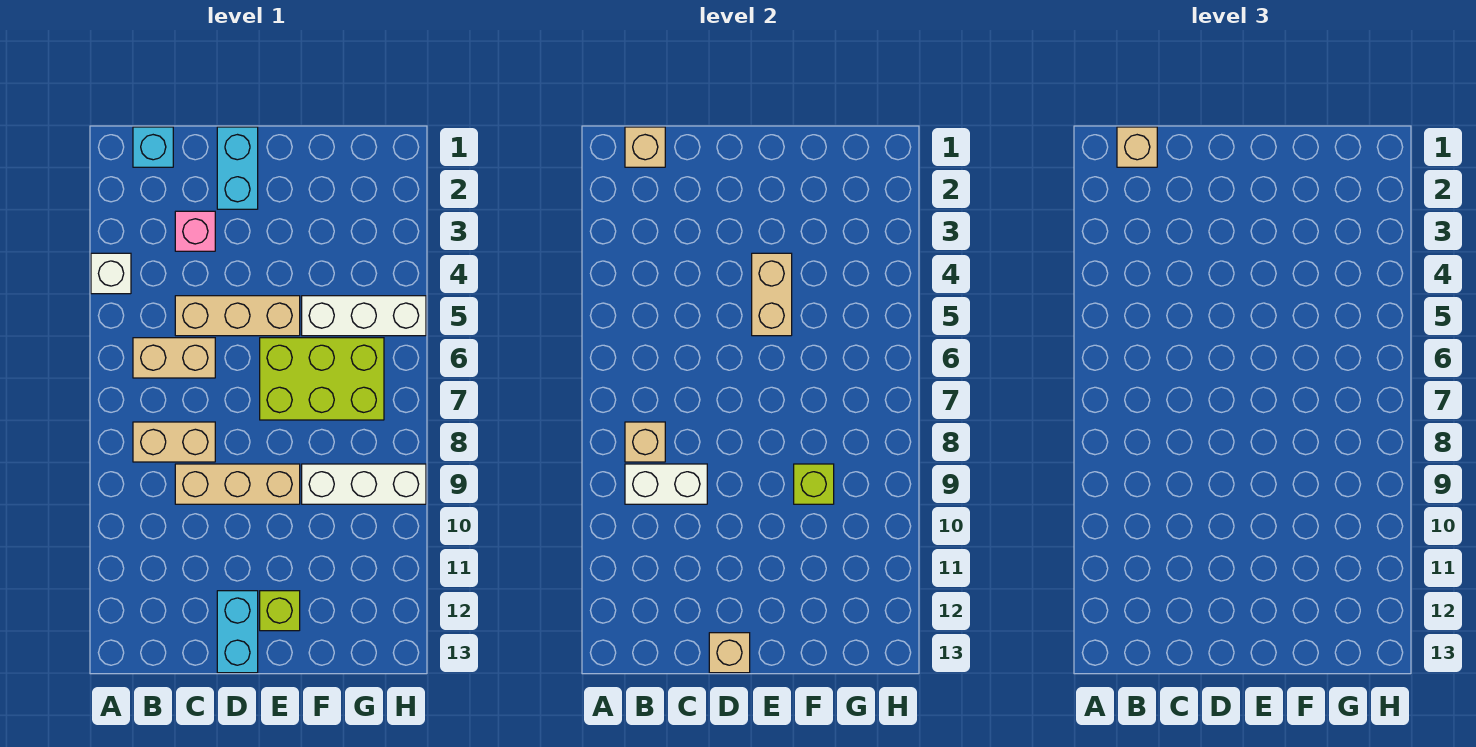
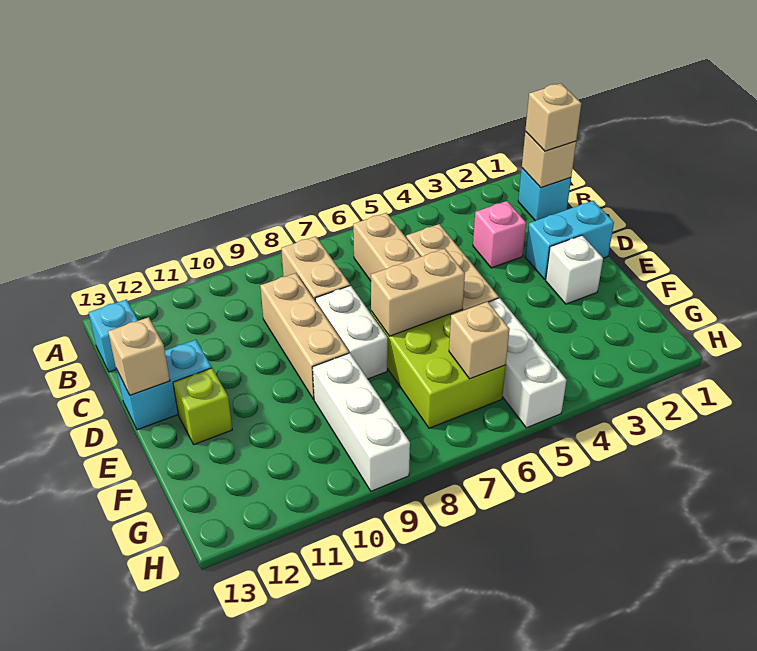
white brick A4 level 1 -> white brick E2 level 1
tan brick B8 level 2 -> tan brick G6 level 2
white brick B9:C9 level 2 -> white brick D8:E8 level 1
none -> cyan brick B13 level 1
tan brick E4:E5 level 2 -> tan brick E6:E7 level 2
lime brick F9 level 2 -> none

